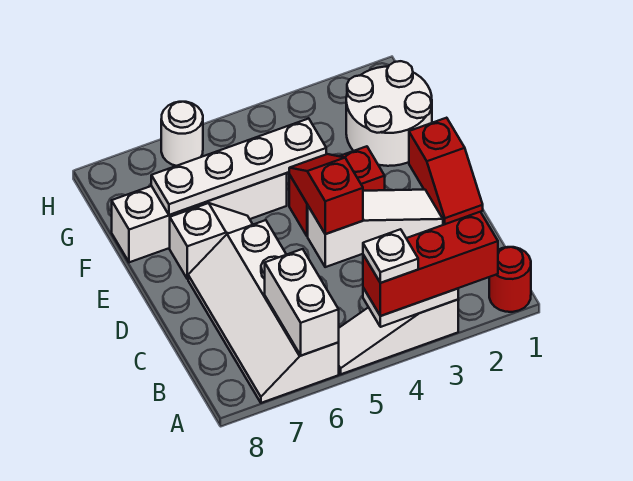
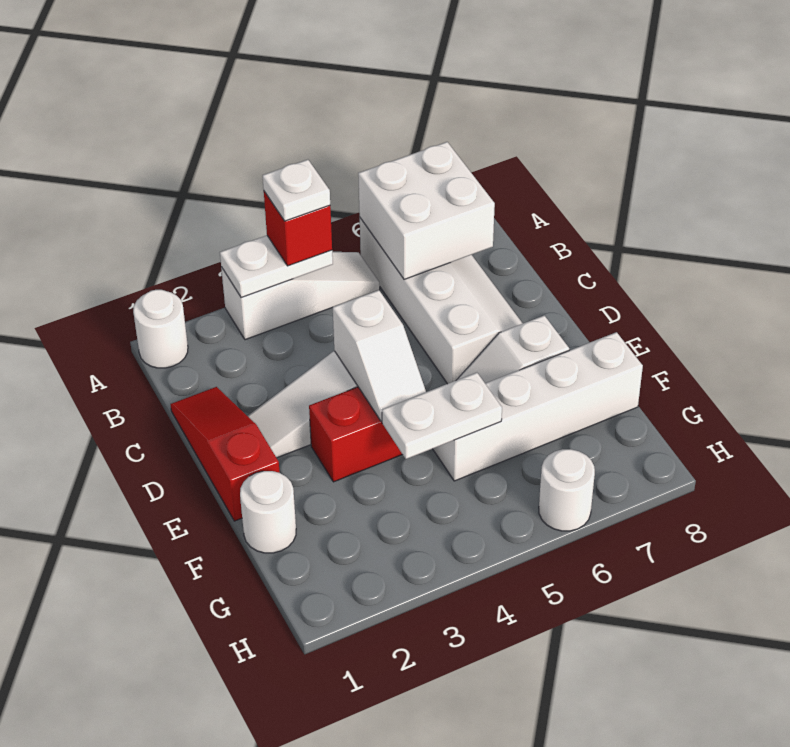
red round brick A1 level 1 -> white round brick A1 level 1
red brick A2:A4 level 3 -> red brick A4 level 3
white brick A6:B6 level 2 -> white brick A6:B7 level 2
red slope D1:E1 level 1 top E -> red slope C1:E1 level 1 top E
red slope D4:E4 level 2 top D -> white slope D4:E4 level 2 top D
white round brick F1:G2 level 1 -> white round brick F1 level 1
white plate F4:F7 level 2 -> white plate F4:F5 level 2

